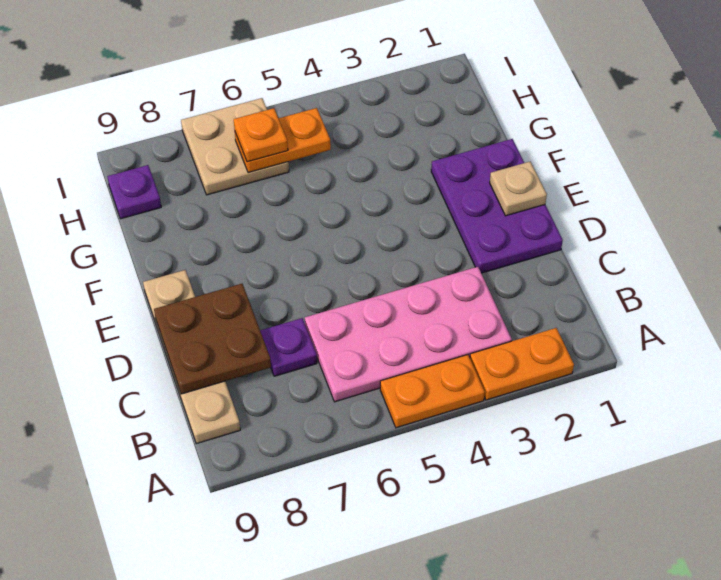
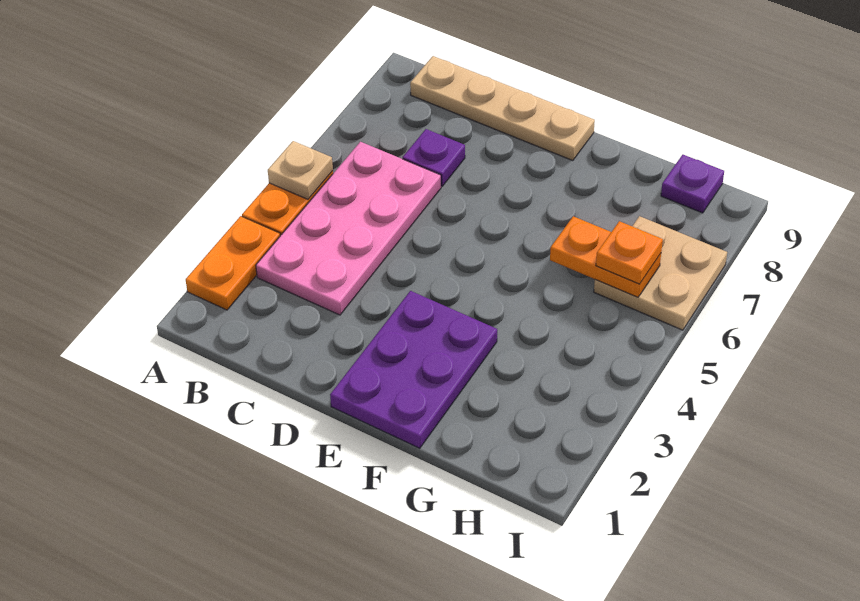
brown plate C8:D9 level 2 -> none
purple plate D1:F2 level 1 -> purple plate E1:F3 level 1
tan plate E1 level 2 -> tan plate A5 level 2
orange plate H5:H6 level 2 -> orange plate G6:H6 level 2

